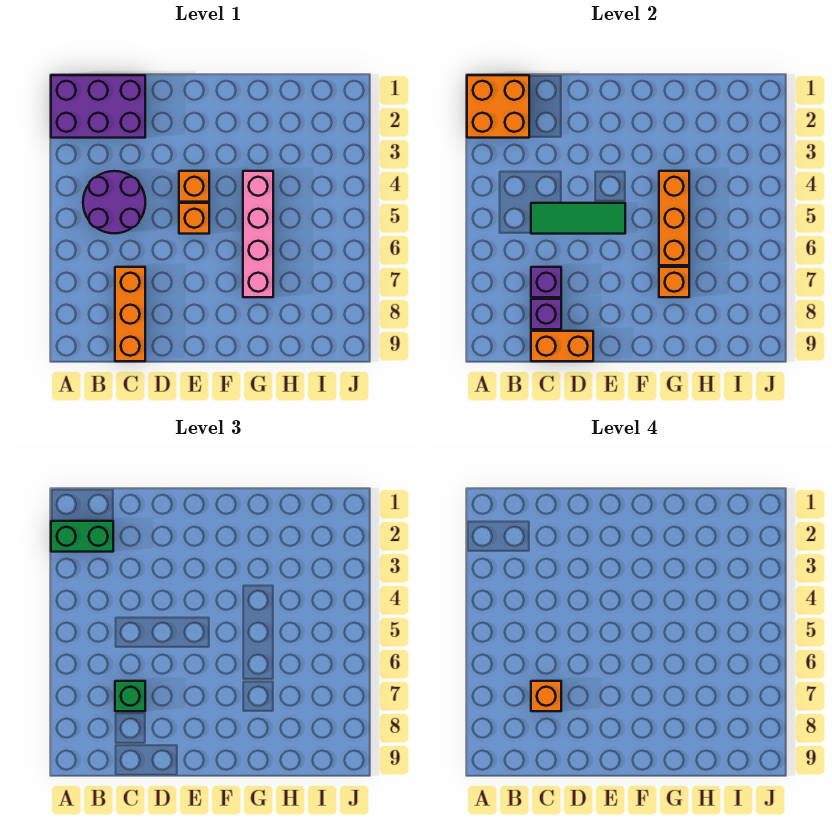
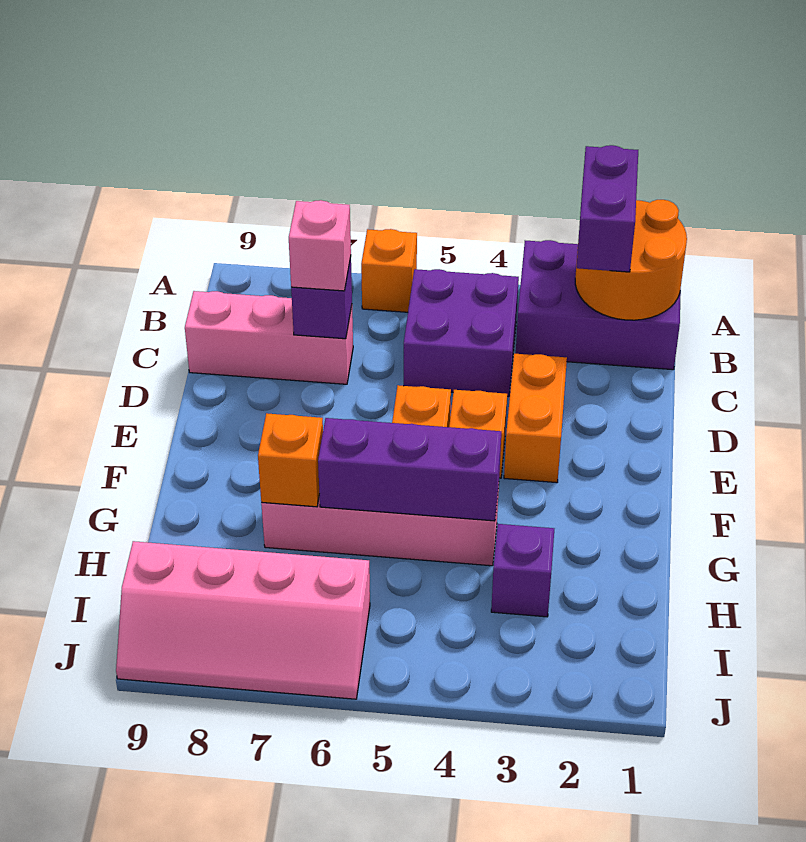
purple brick A1:C2 level 1 -> purple brick A1:B3 level 1
orange brick A1:B2 level 2 -> orange round brick A1:B2 level 2
green brick A2:B2 level 3 -> purple brick A2:B2 level 3
purple round brick B4:C5 level 1 -> purple brick B4:C5 level 1
green tile C5:E5 level 2 -> none
orange brick C7:C9 level 1 -> pink brick C7:C9 level 1
green brick C7 level 3 -> pink brick C7 level 3
orange brick C7 level 4 -> orange brick A6 level 1
purple brick C8 level 2 -> purple brick H3 level 1
orange brick C9:D9 level 2 -> orange brick D3:E3 level 1
orange brick G4:G6 level 2 -> purple brick G4:G6 level 2
none -> pink slope I6:J9 level 1 top I

